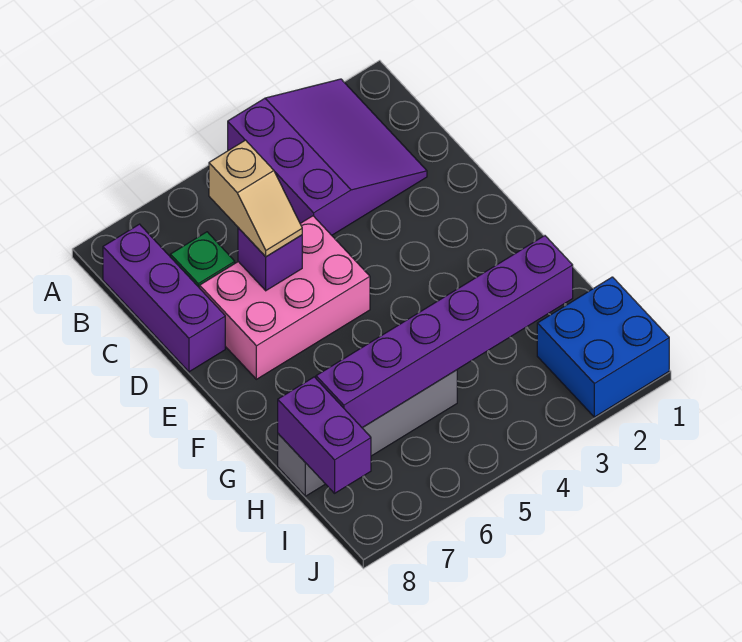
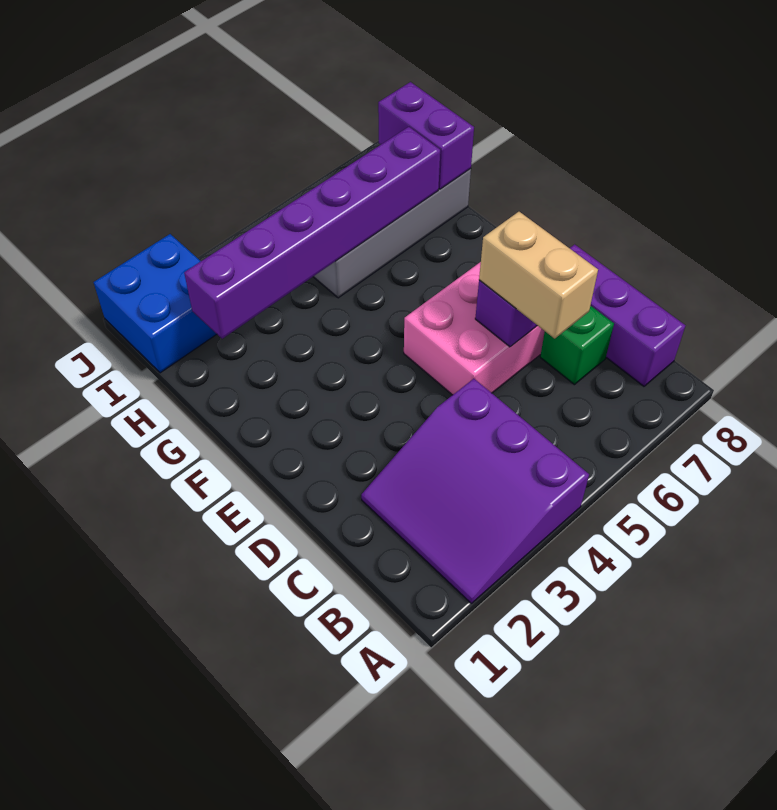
tan slope C6:D6 level 3 top C -> tan brick C6:D6 level 3

